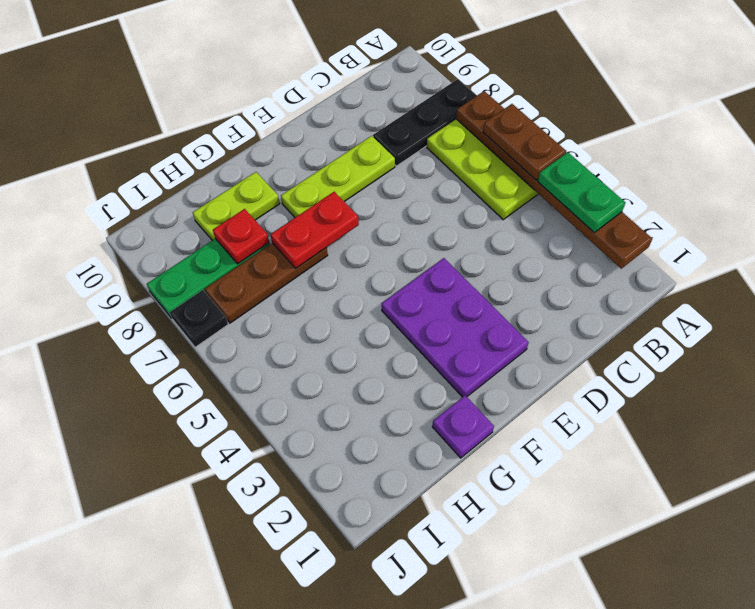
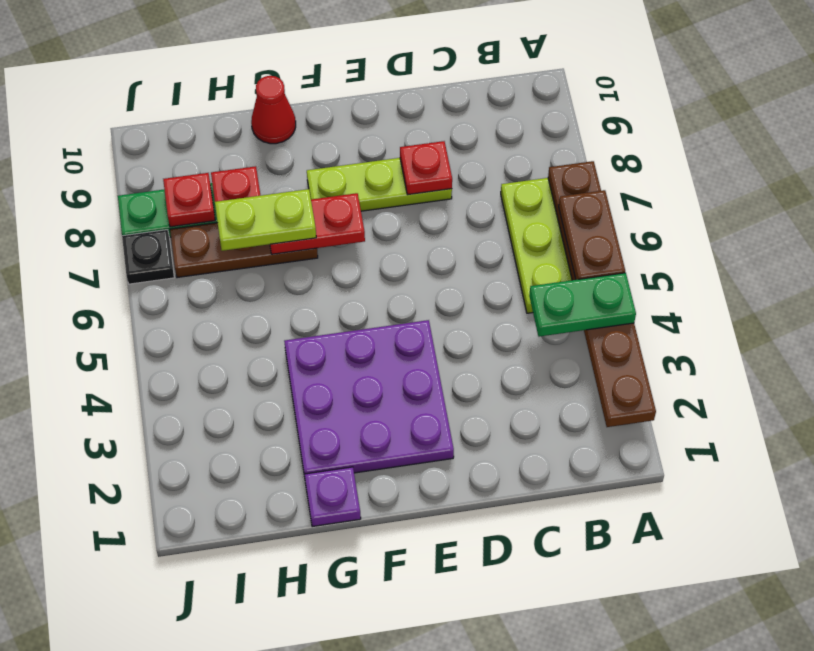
green plate A3:A4 level 3 -> green plate A4:B4 level 3
black plate A8:C8 level 1 -> none
none -> red plate D8 level 2
purple plate E2:F4 level 1 -> purple plate E2:G4 level 1
lime plate G9:H9 level 1 -> lime plate G7:H7 level 3
none -> red cone G10 level 1
none -> red plate I8 level 2

